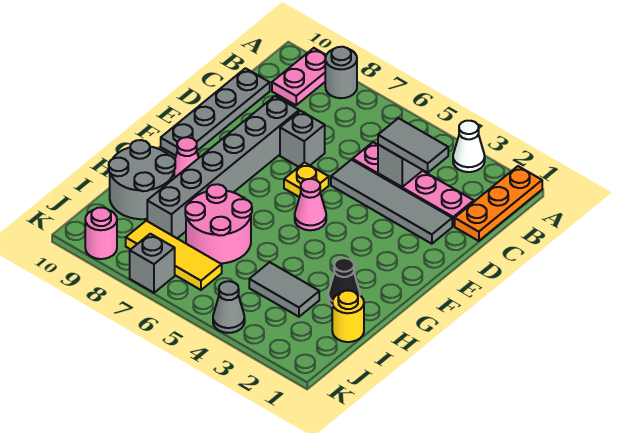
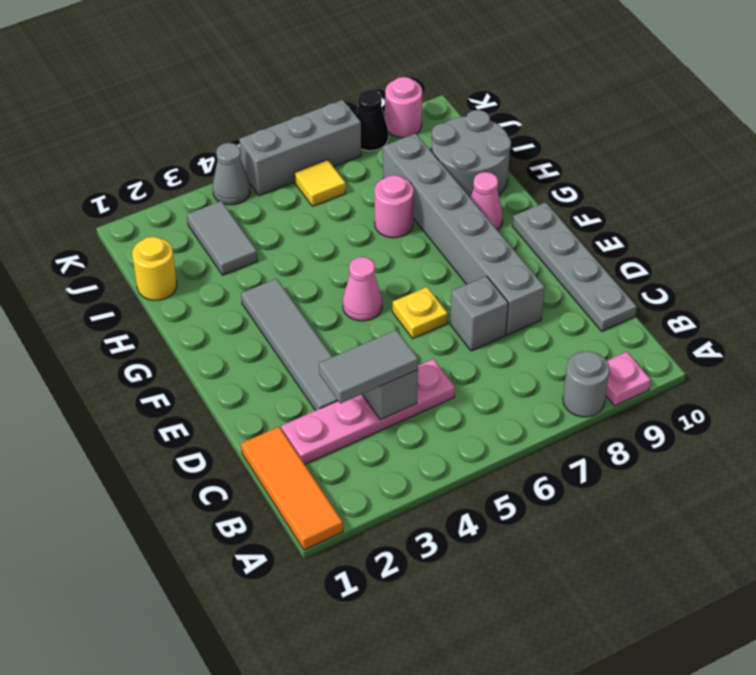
orange plate A1:C1 level 1 -> orange tile A1:C1 level 1
white cone A3 level 1 -> none
pink plate A9:B9 level 1 -> pink plate A9 level 1
grey tile D2:D5 level 1 -> grey tile D3:G3 level 1
black cone H2 level 1 -> black cone K8 level 1
pink round brick H6:I7 level 1 -> pink round brick H7 level 1
grey tile I3:I4 level 1 -> grey tile I3:J3 level 1
yellow tile J6:J8 level 1 -> yellow tile J6 level 1
grey brick K7 level 1 -> grey brick K5:K7 level 1

